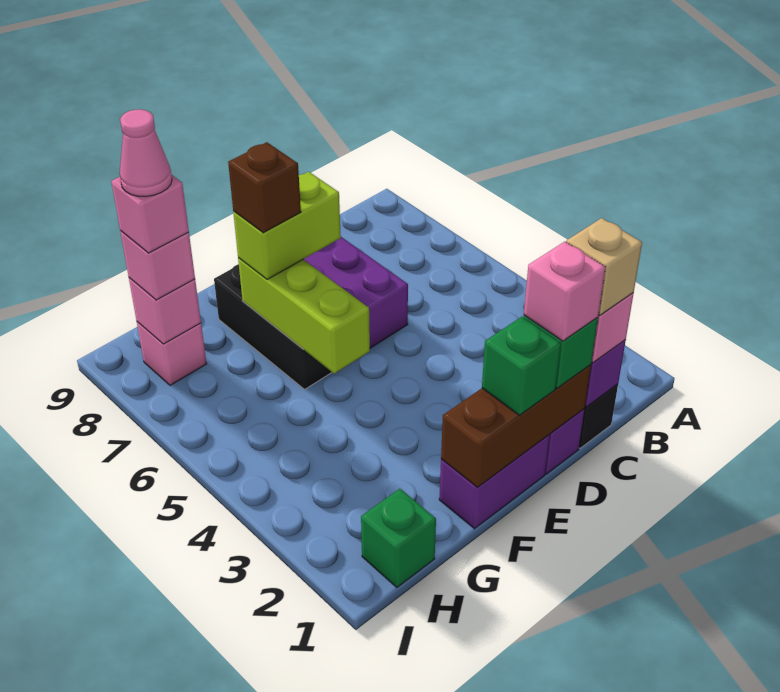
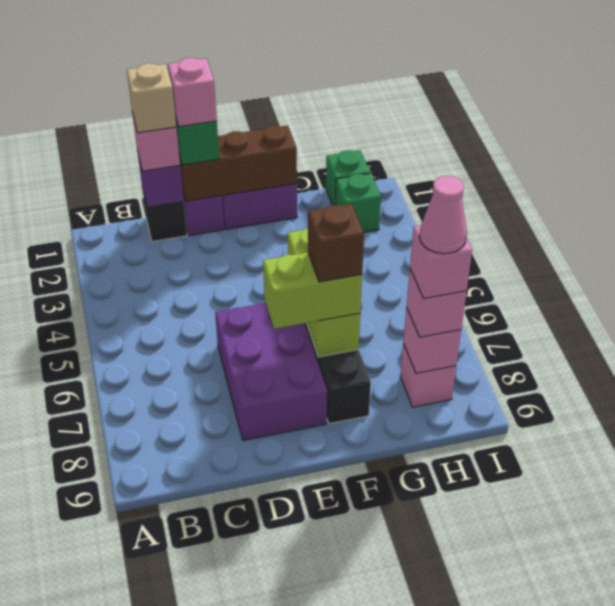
green brick E1 level 3 -> green brick H2 level 1

